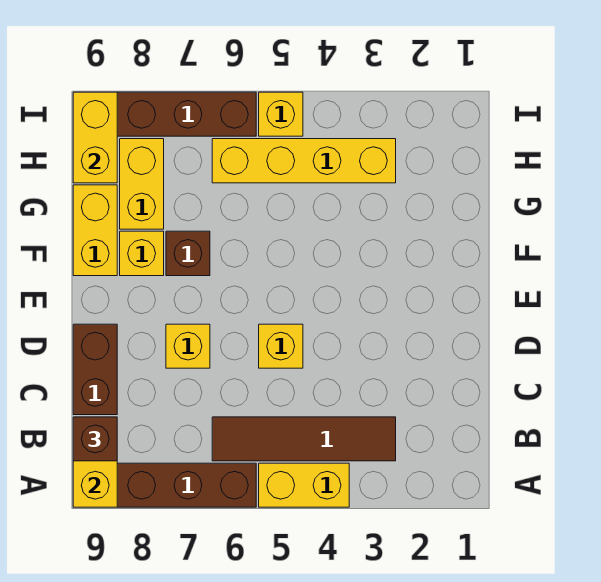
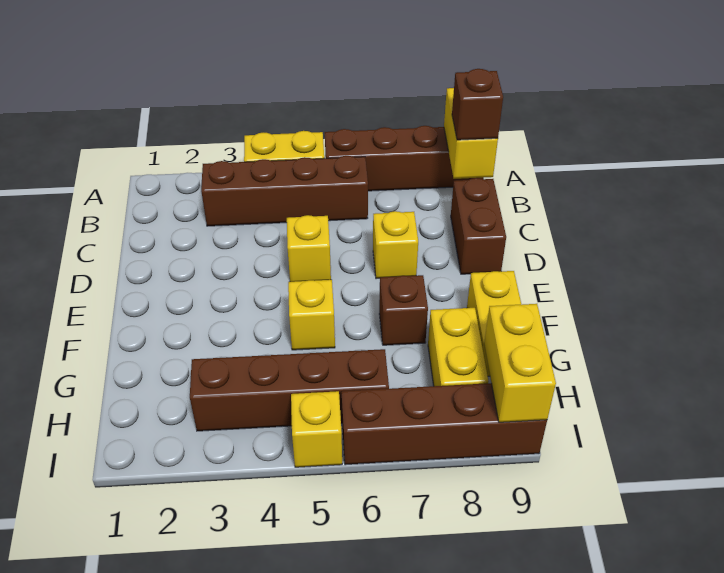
brown tile B3:B6 level 1 -> brown brick B3:B6 level 1
yellow brick F8 level 1 -> yellow brick F5 level 1
yellow brick H3:H6 level 1 -> brown brick H3:H6 level 1

